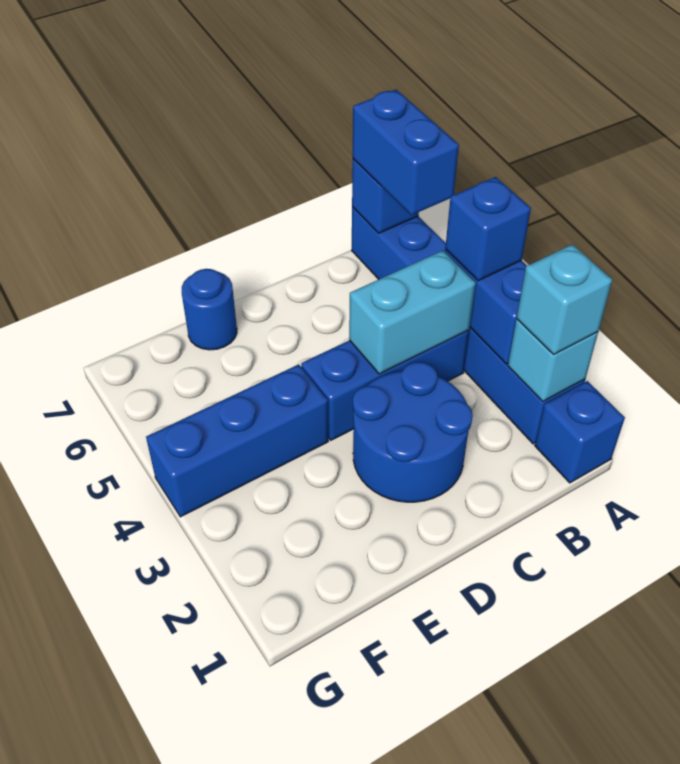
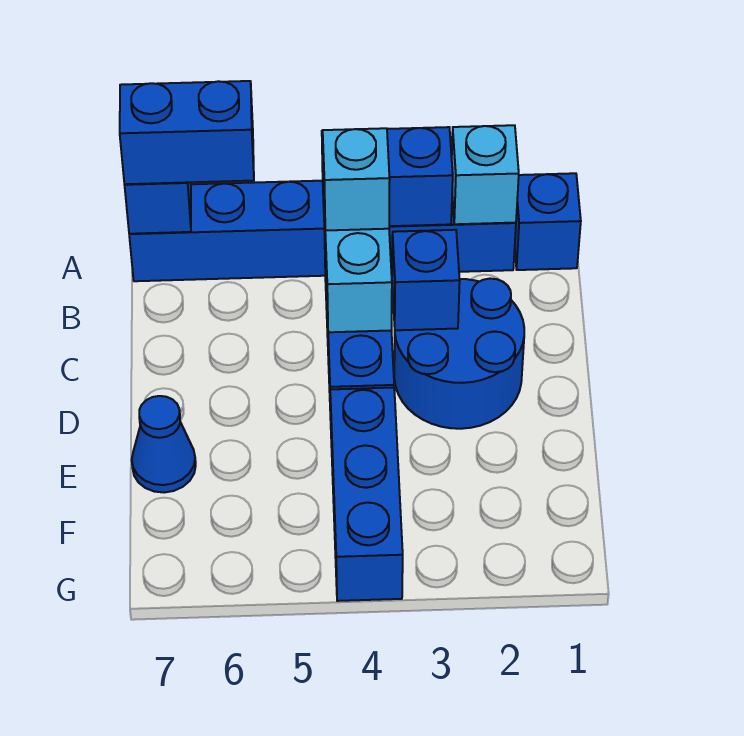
cyan brick A2 level 3 -> cyan brick B4 level 3
blue brick A4 level 3 -> blue brick C3 level 2
blue round brick E7 level 1 -> blue cone E7 level 1

